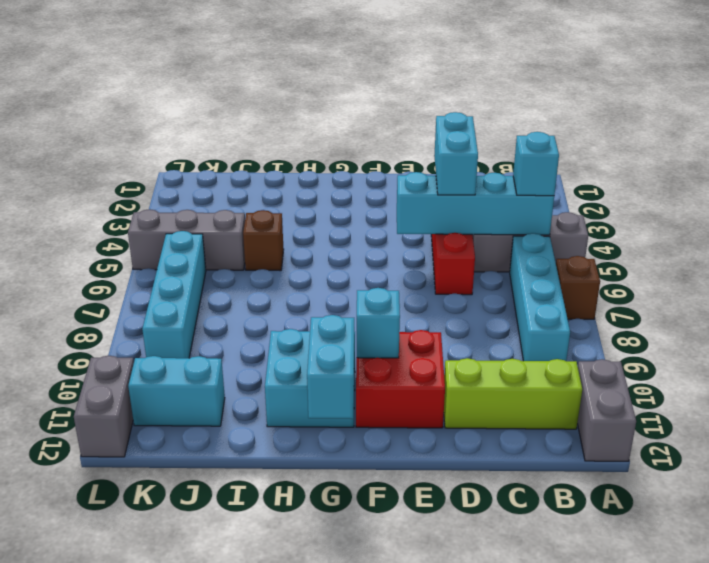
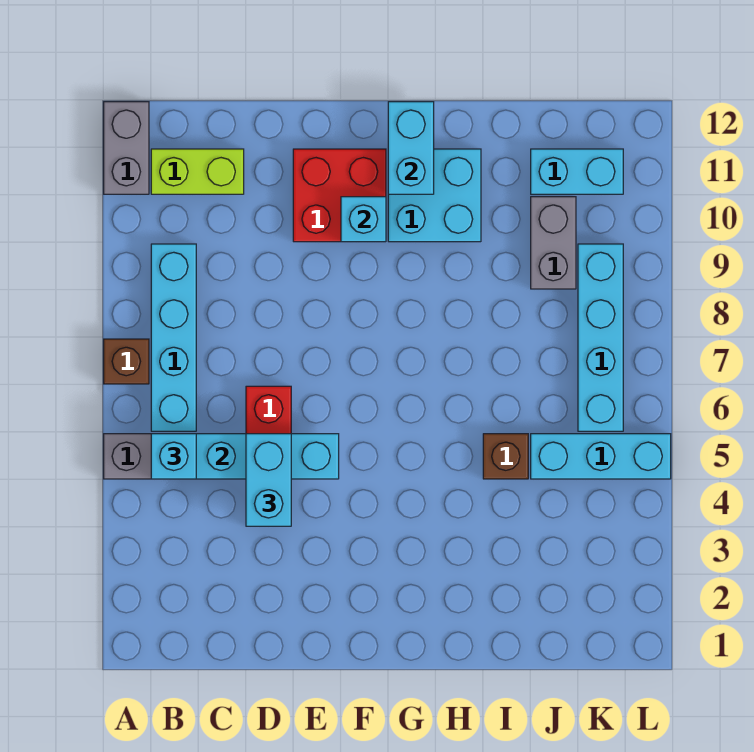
lime brick B11:D11 level 1 -> lime brick B11:C11 level 1
grey brick J5:L5 level 1 -> cyan brick J5:L5 level 1
grey brick L11:L12 level 1 -> grey brick J9:J10 level 1

